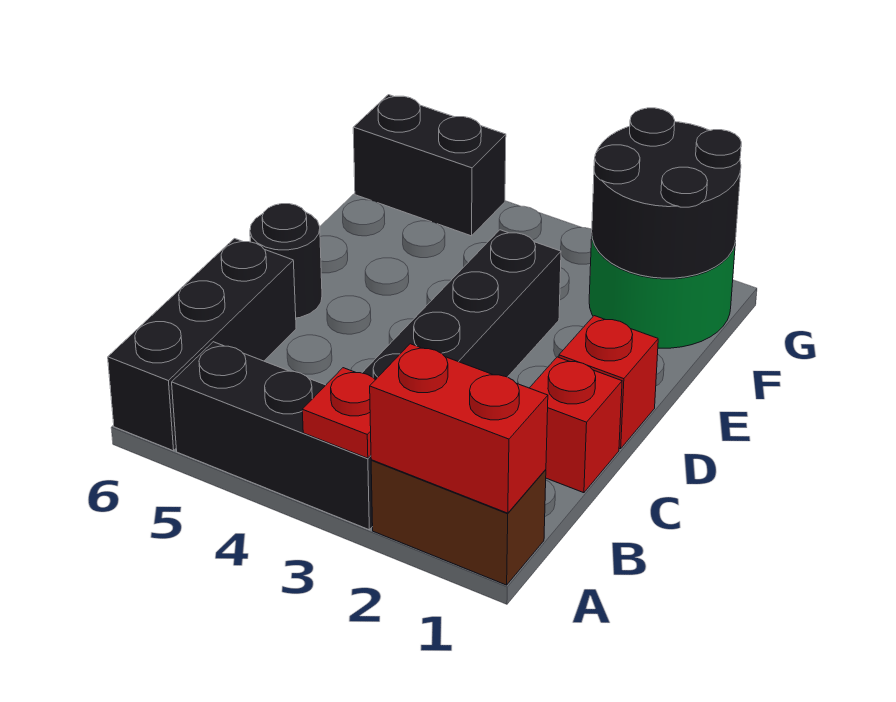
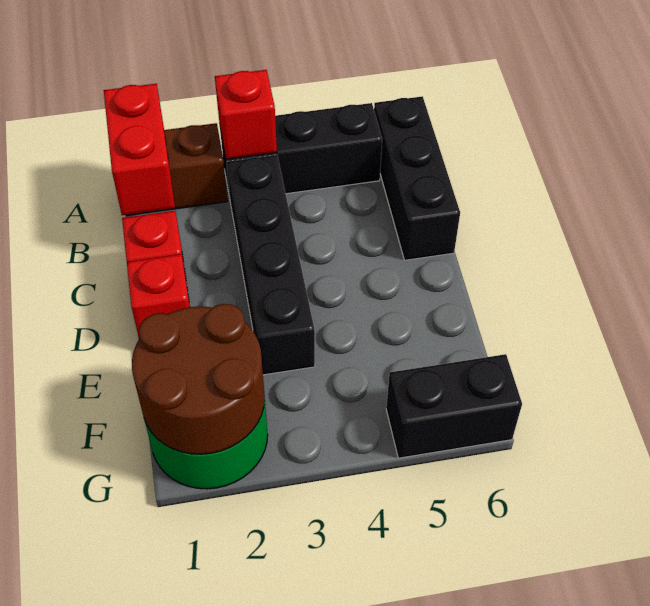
red brick A1:A2 level 2 -> red brick A1:B1 level 2
red plate A3 level 2 -> red brick A3 level 2
black round brick D6 level 1 -> none
black round brick F1:G2 level 2 -> brown round brick F1:G2 level 2

